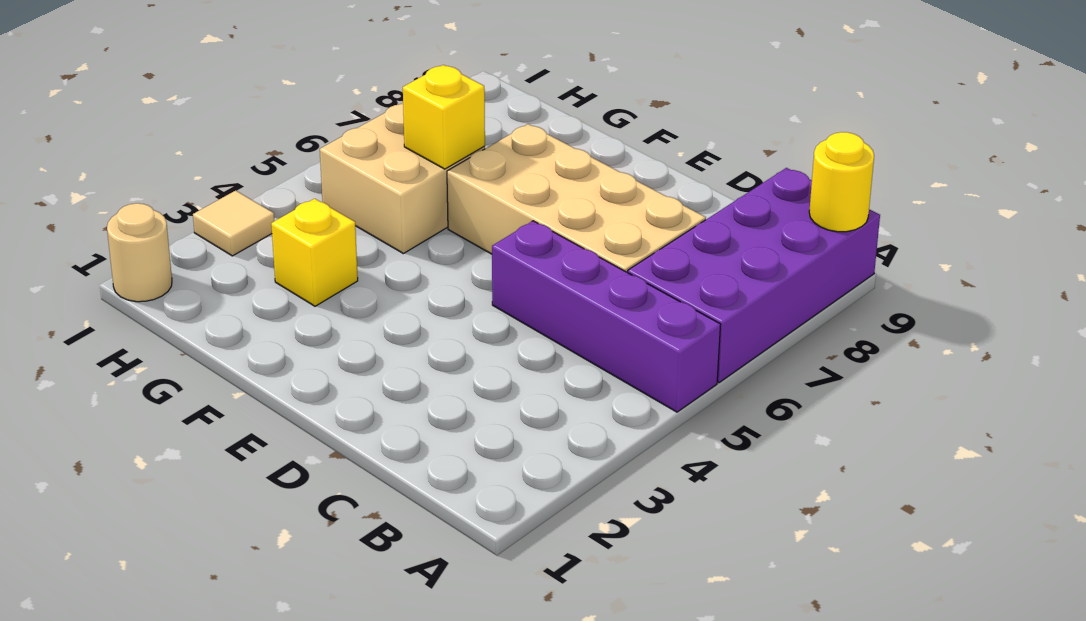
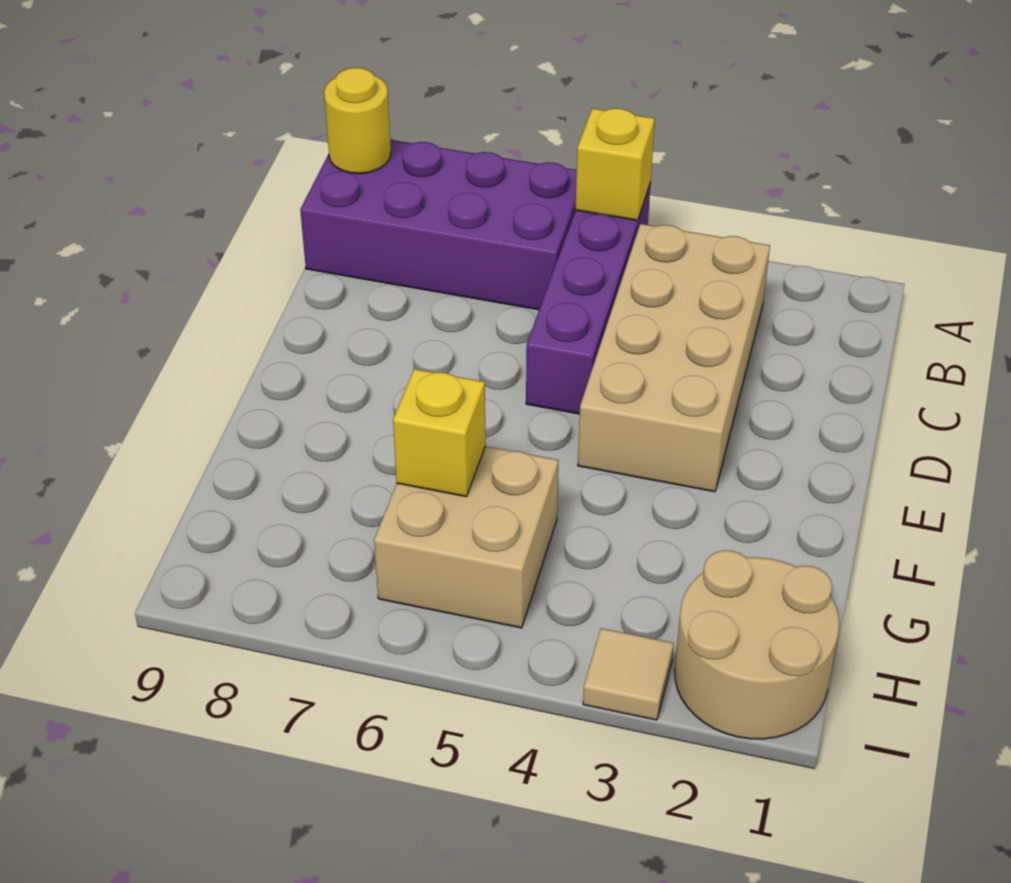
tan brick C6:F7 level 1 -> tan brick B3:E4 level 1
yellow brick G3 level 1 -> yellow brick A5 level 2
tan round brick I1 level 1 -> tan round brick H1:I2 level 1

